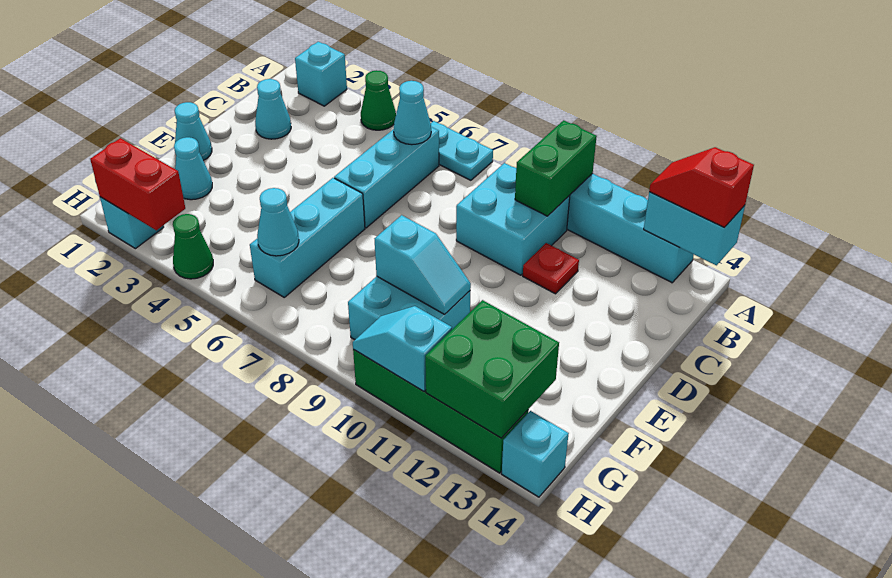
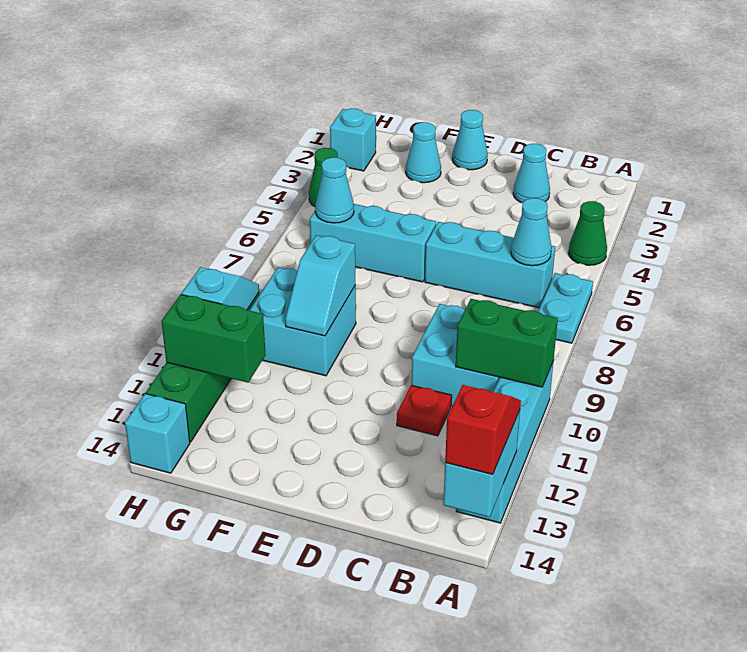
cyan brick A2 level 1 -> none
green brick G12:H13 level 2 -> green brick G12:H12 level 2
red brick H2:H3 level 2 -> none

